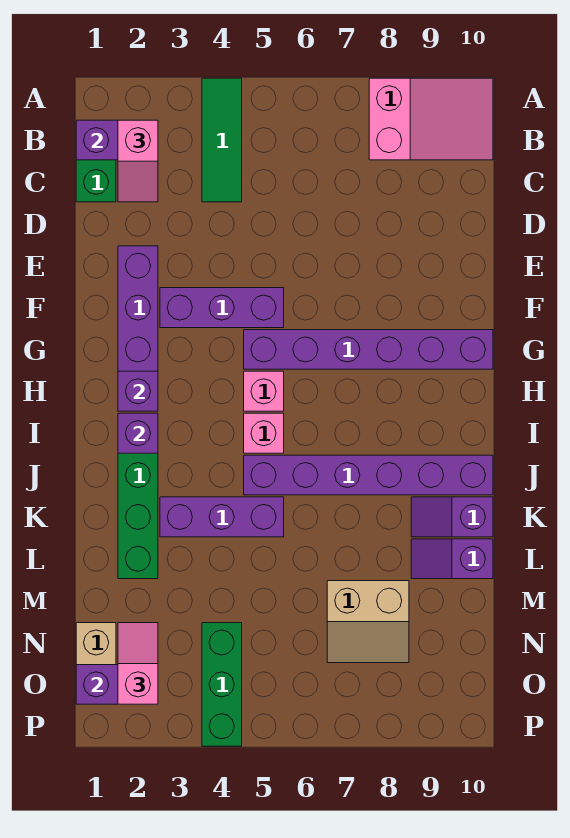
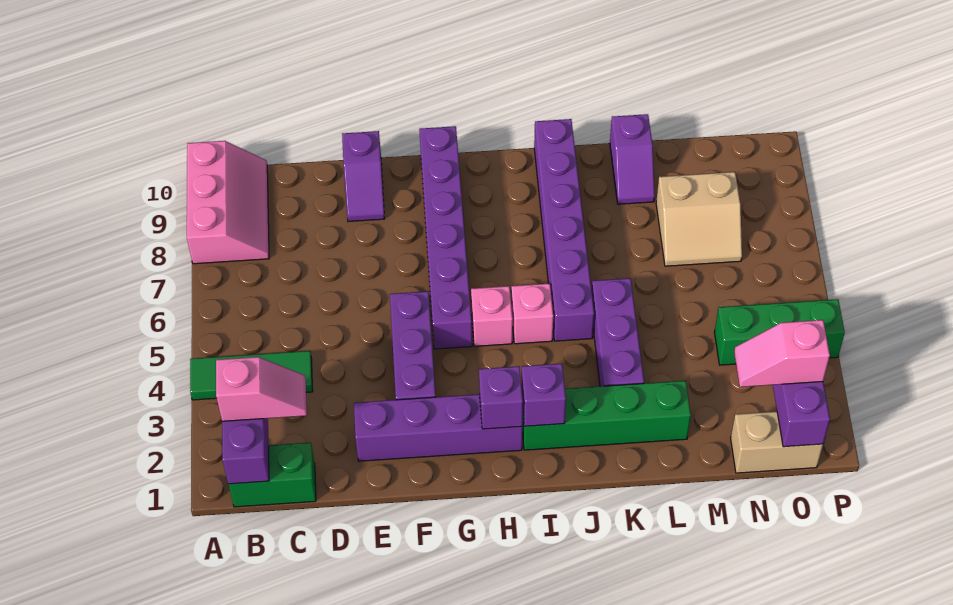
pink slope A8:B10 level 1 top 8 -> pink slope A8:B10 level 1 top A
purple slope K9:K10 level 1 top 10 -> purple slope E9:E10 level 1 top 10
tan slope M7:N8 level 1 top M -> tan slope M7:N8 level 1 top 8

